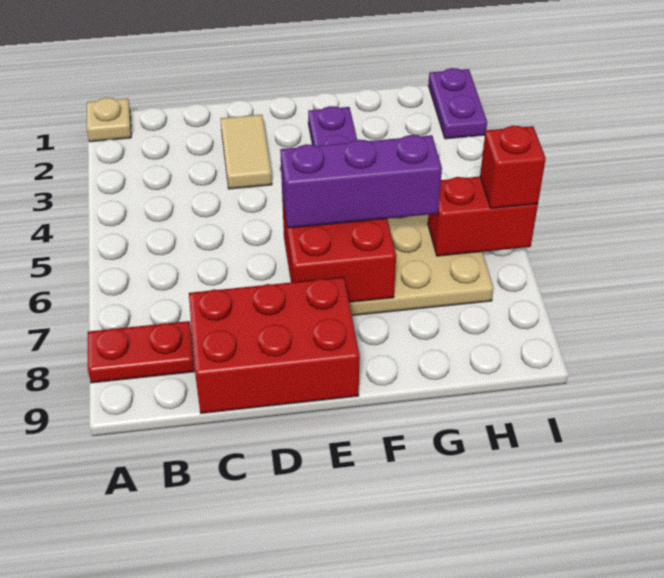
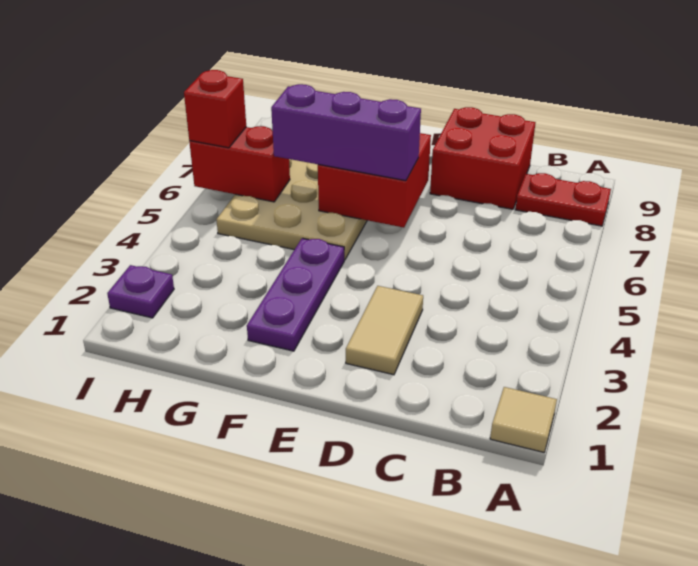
tan plate A1 level 1 -> tan tile A1 level 1
red brick C8:E9 level 1 -> red brick C8:D9 level 1
purple plate I1:I2 level 1 -> purple plate I2 level 1

